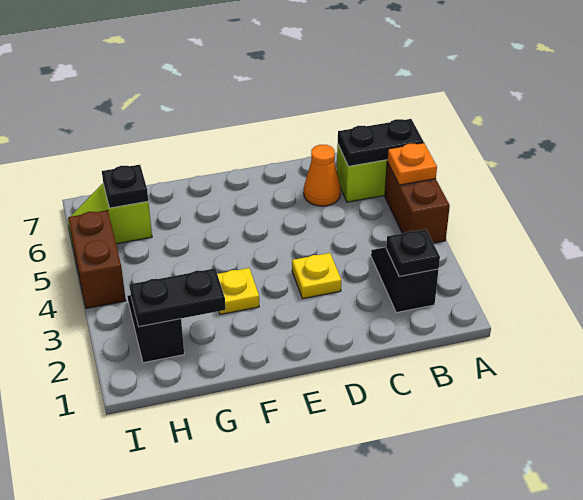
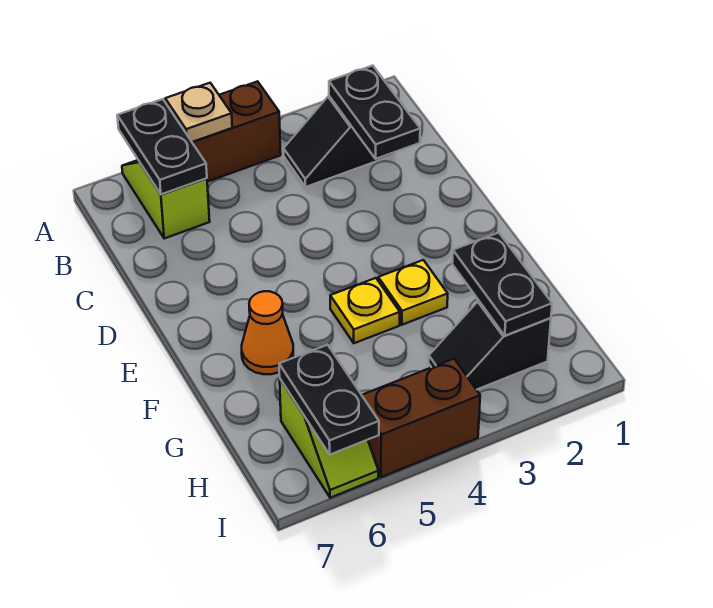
orange plate A5 level 2 -> tan plate A5 level 2
black plate B2 level 2 -> black plate B2:C2 level 2
orange cone C6 level 1 -> orange cone F6 level 1
yellow plate D3 level 1 -> yellow plate F4 level 1
black plate H6 level 2 -> black plate H6:I6 level 2

